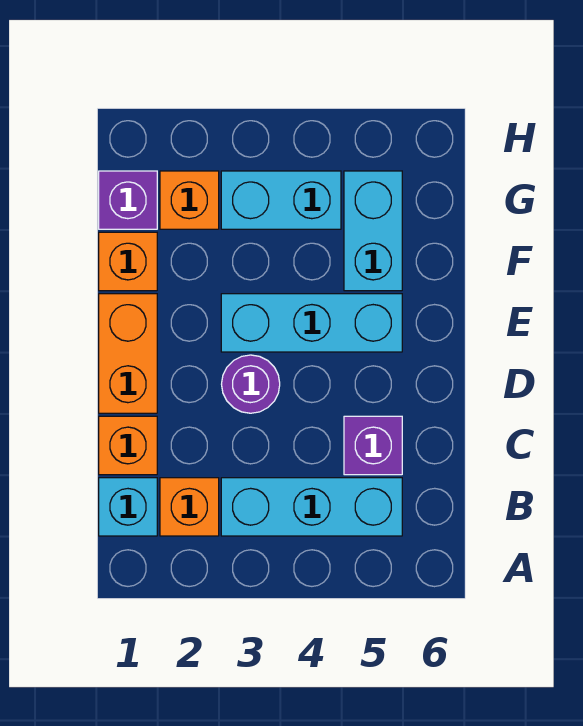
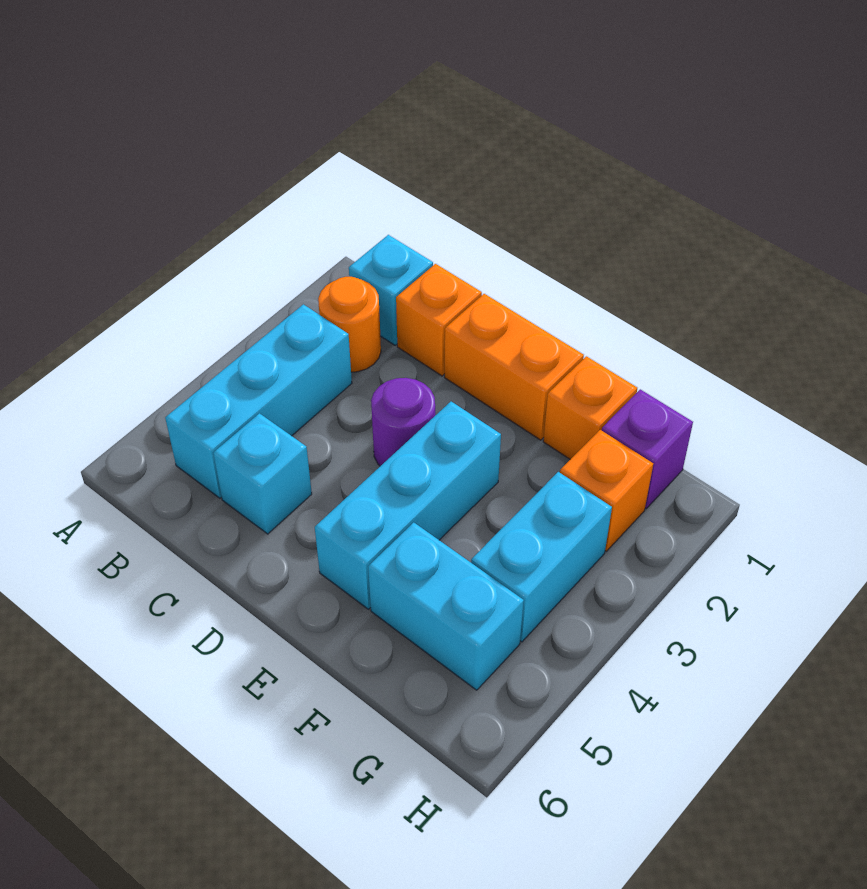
orange brick B2 level 1 -> orange round brick B2 level 1
purple brick C5 level 1 -> cyan brick C5 level 1

